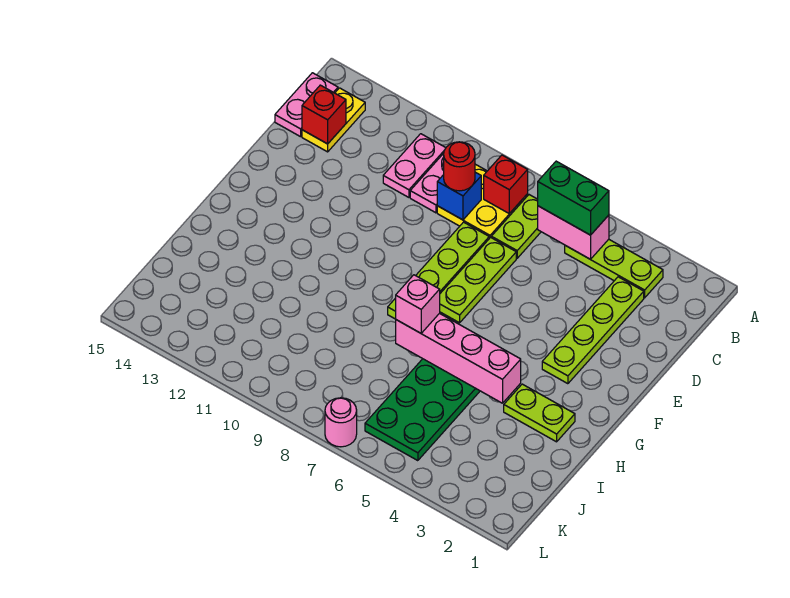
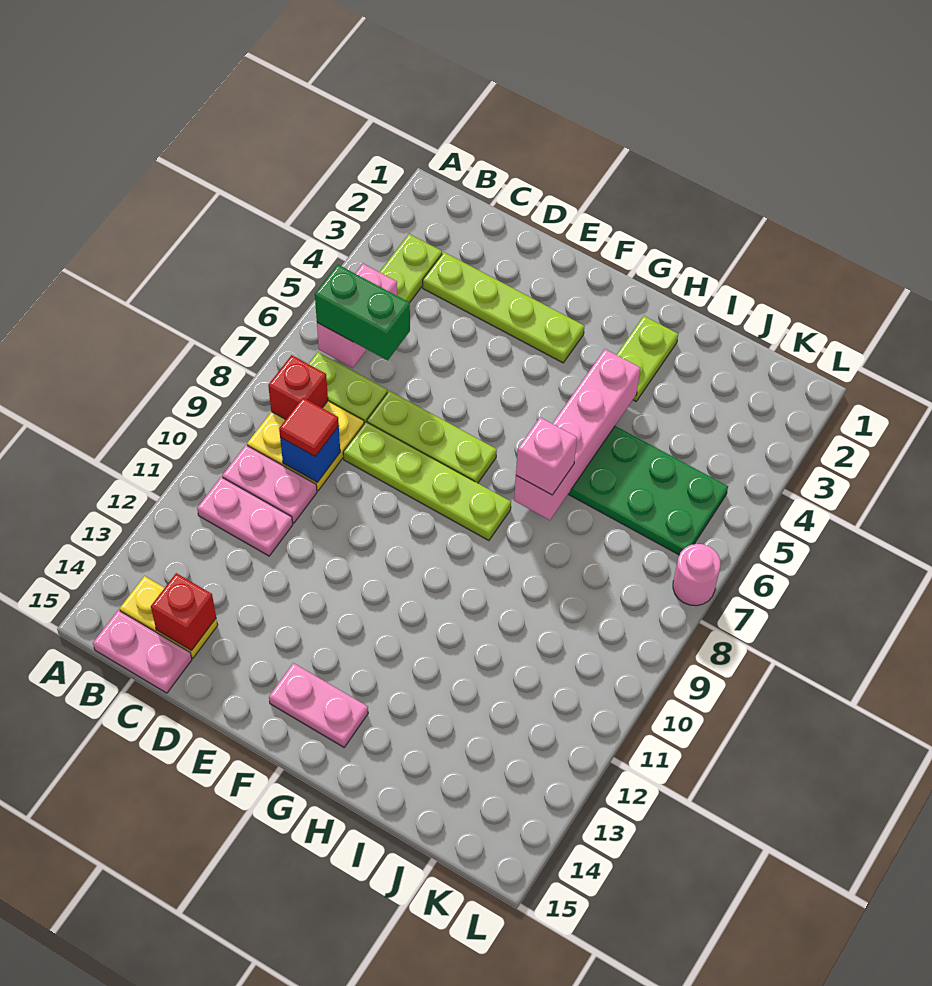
green brick B5:B6 level 3 -> green brick B6:C6 level 3
red round brick C9 level 3 -> red tile C9 level 3
none -> pink plate F14:G14 level 1

